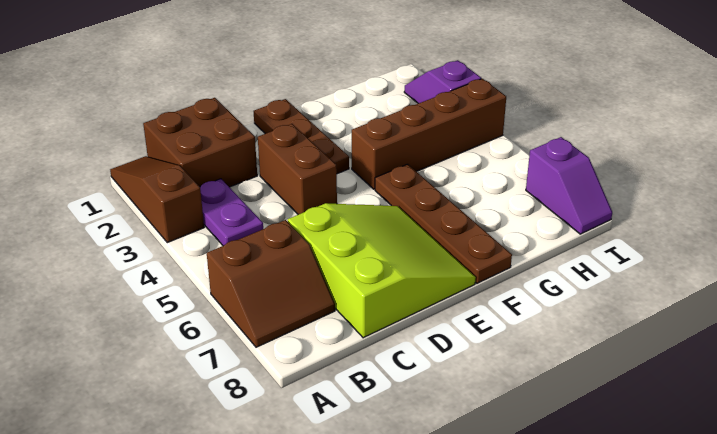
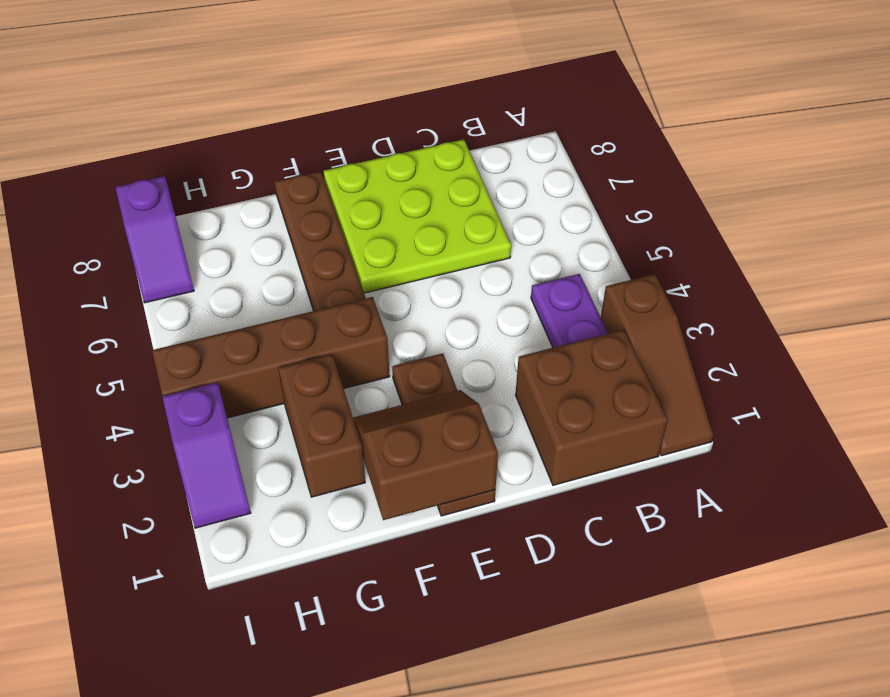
brown slope A6:B7 level 1 top 6 -> brown slope E1:F2 level 2 top 1
lime slope C6:E8 level 1 top C -> lime plate C6:E8 level 1
brown brick D3:D4 level 1 -> brown brick G2:G3 level 1
purple slope I7:I8 level 1 top 7 -> purple slope I7:I8 level 1 top 8

